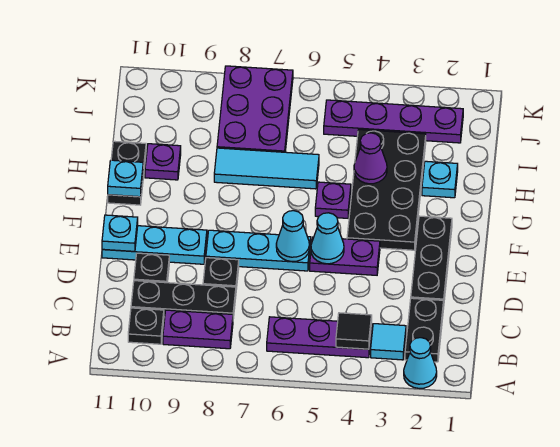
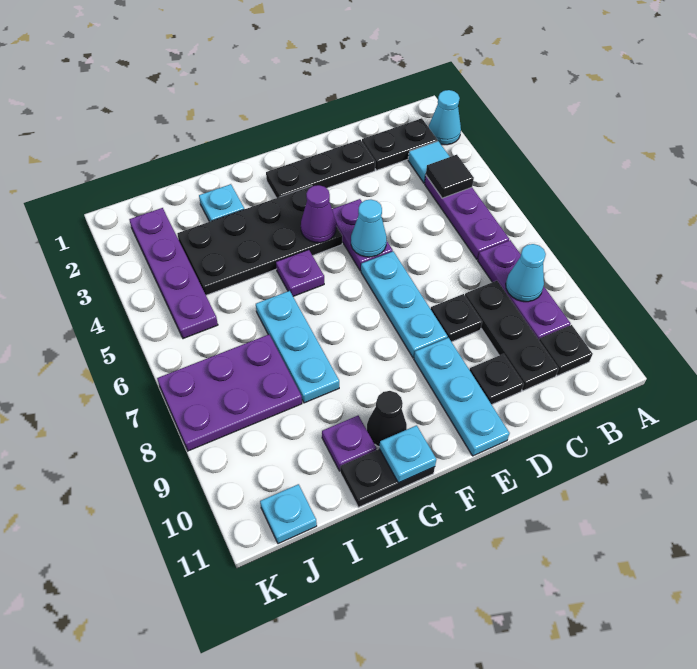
purple plate B8:B9 level 1 -> purple plate B7:B9 level 1
cyan cone E6 level 2 -> cyan cone B8 level 2
cyan plate E11 level 2 -> cyan plate J11 level 1
none -> black cone G10 level 1
purple cone H4 level 2 -> purple cone F4 level 2
cyan tile H6:H8 level 1 -> cyan plate H6:H8 level 1

